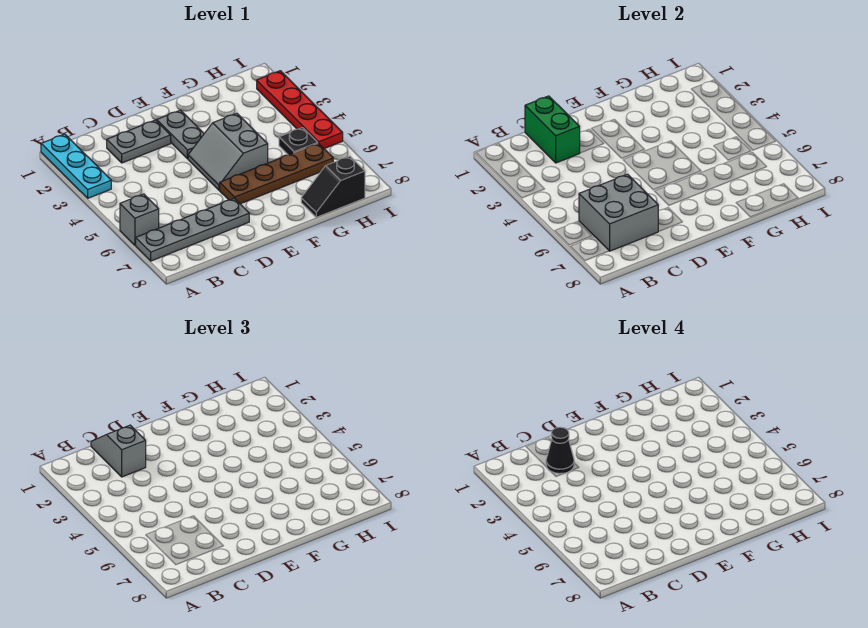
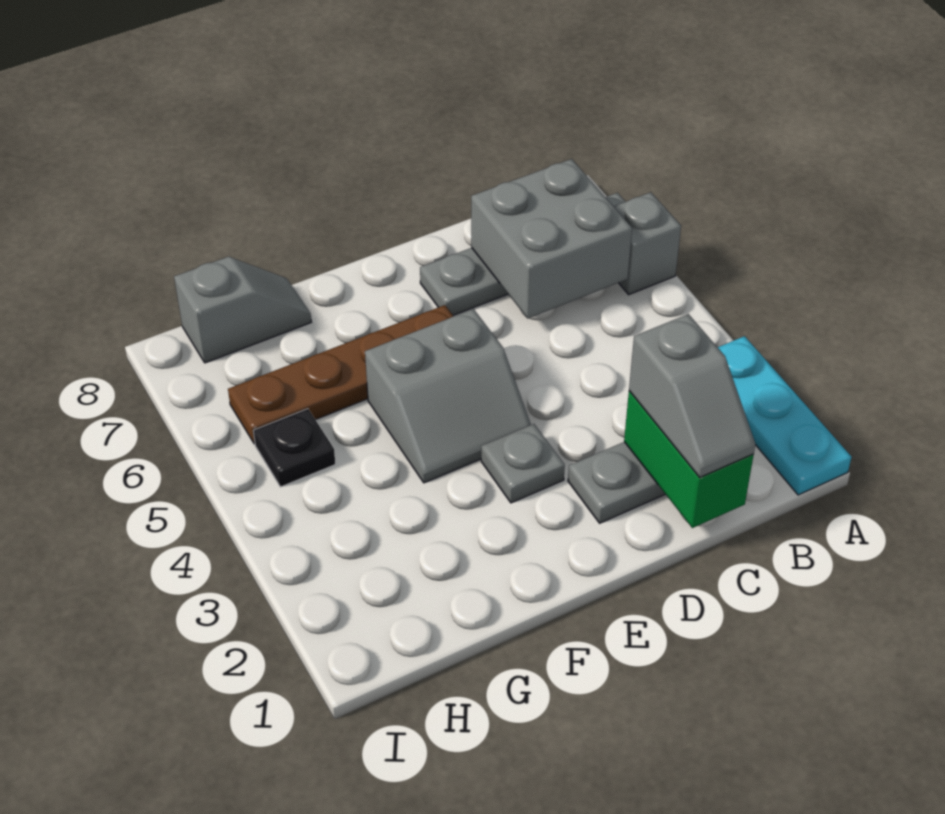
black cone C2 level 4 -> none
grey plate E2:E3 level 1 -> grey plate E3 level 1
grey slope E4:F5 level 1 top F -> grey slope E4:F5 level 1 top 5
black slope G8:H8 level 1 top H -> grey slope G8:H8 level 1 top H
red plate I2:I5 level 1 -> none

